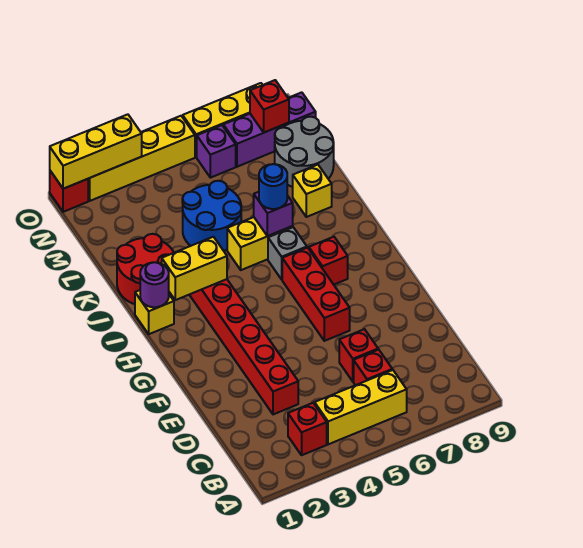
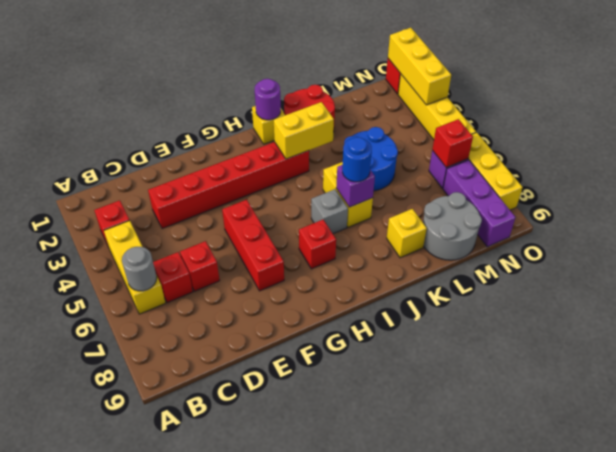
none -> grey round brick B6 level 2
red brick F6:H6 level 1 -> red brick F5:F7 level 1
yellow brick I2:I3 level 2 -> yellow brick I3:J3 level 2
red brick N8 level 2 -> red brick N6 level 2

